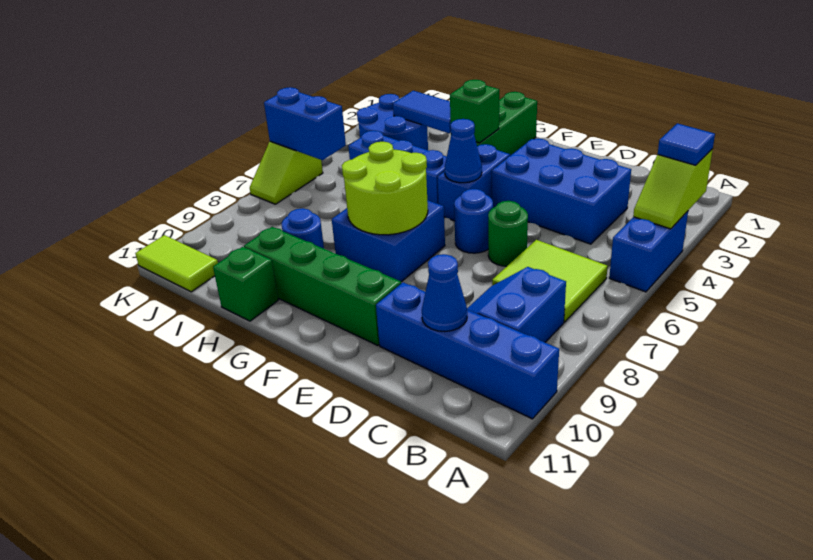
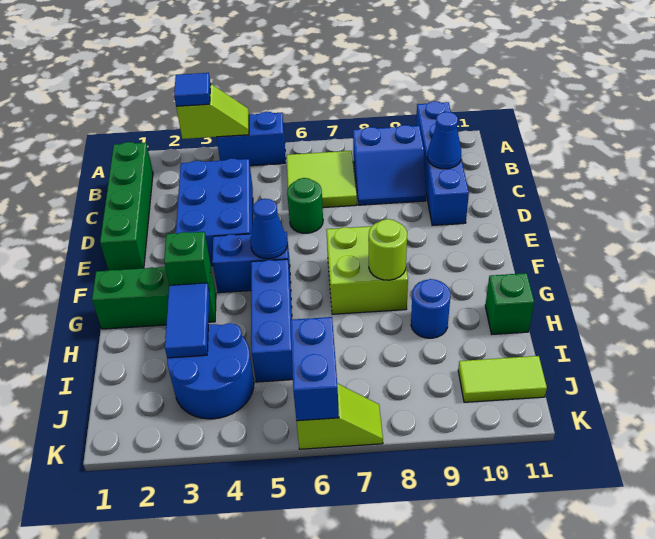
blue round brick E6 level 1 -> none
green brick E10:H10 level 1 -> green brick B1:E1 level 1
blue brick F7:G8 level 1 -> lime brick F7:G8 level 1
lime round brick F7:G8 level 2 -> lime round brick G8 level 2
lime tile J11:K11 level 1 -> lime tile J10:J11 level 1

